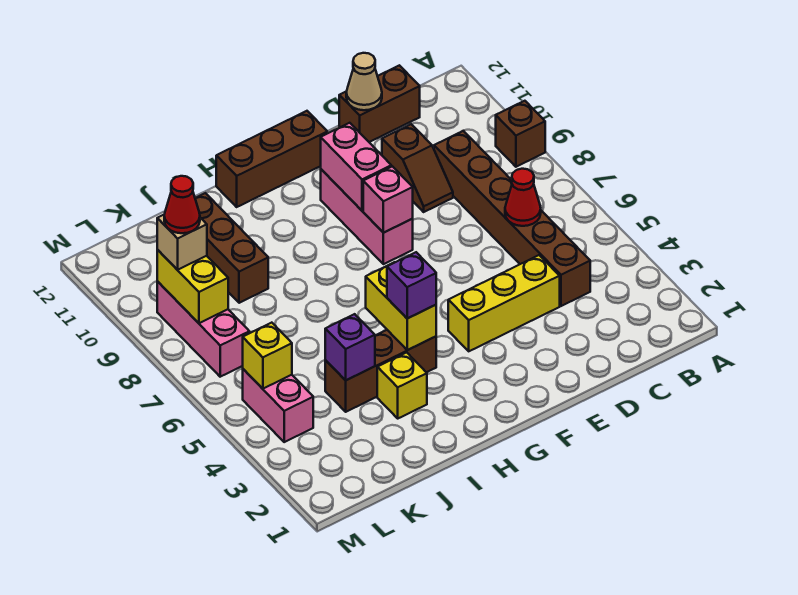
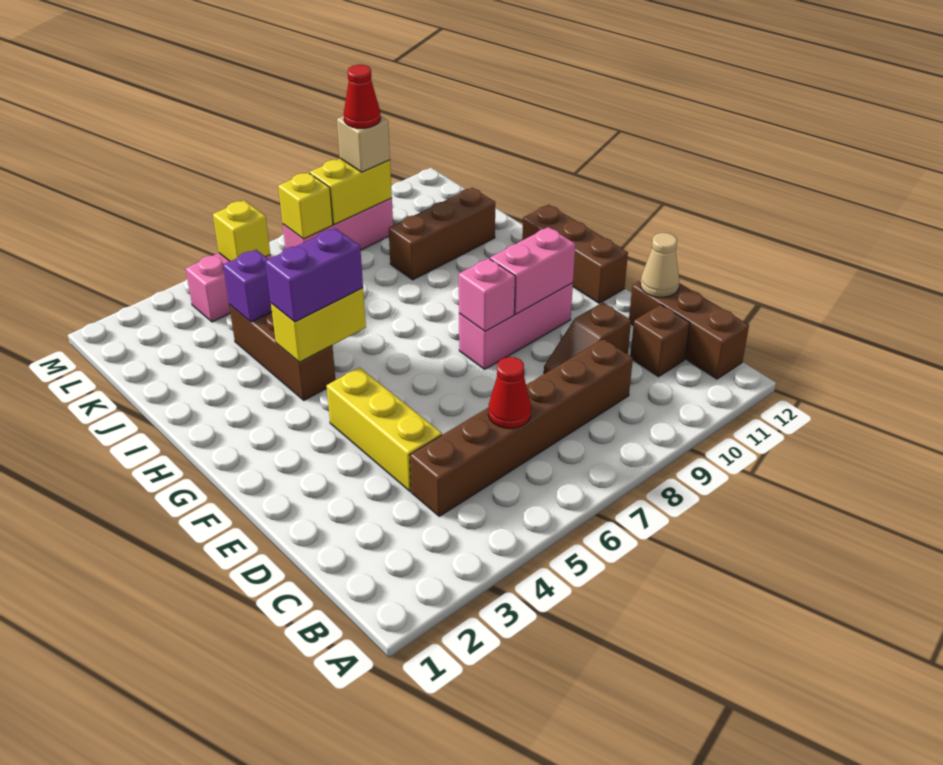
brown brick A9 level 1 -> brown brick C11 level 1
brown brick C12:D12 level 1 -> brown brick B12:D12 level 1
purple brick H4 level 3 -> purple brick H4:H5 level 3
yellow brick I3 level 1 -> yellow brick L7 level 2

